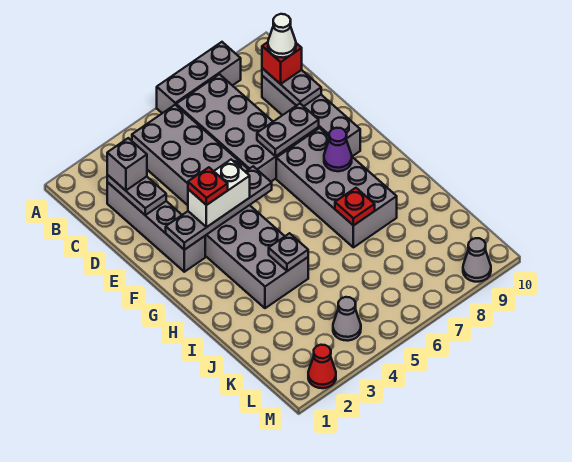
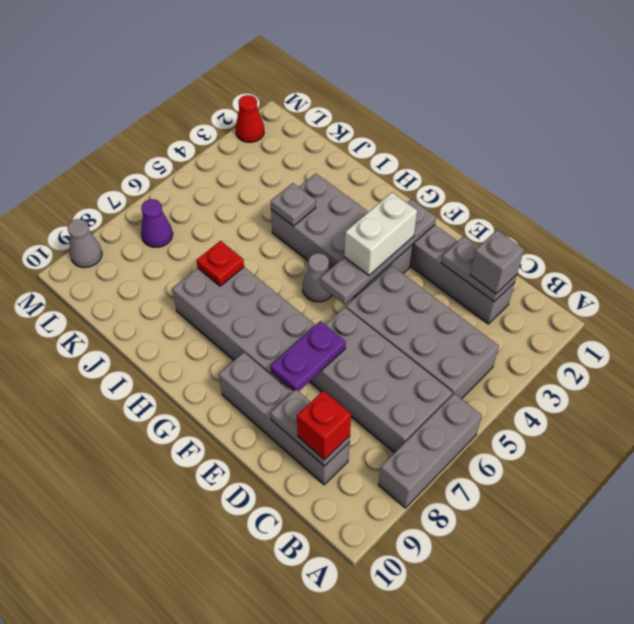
white cone C9 level 4 -> none
grey plate E7:E8 level 2 -> purple plate E7:E8 level 2
red plate F3 level 4 -> none
purple cone G8 level 2 -> purple cone L7 level 1
grey cone L4 level 1 -> grey cone G5 level 1

